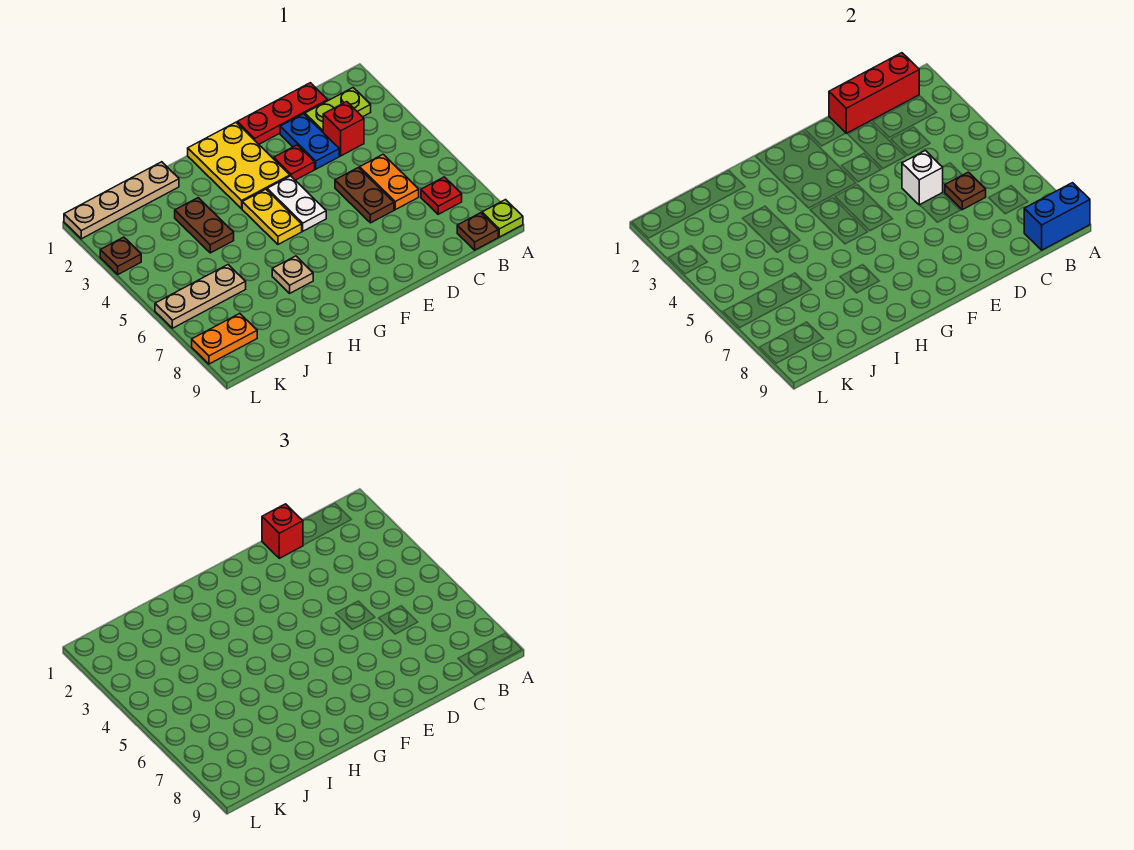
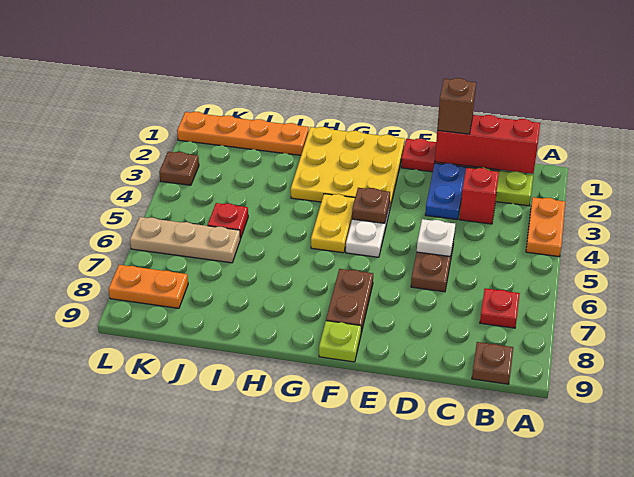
lime plate A9 level 1 -> lime plate F9 level 1
blue brick A9:B9 level 2 -> none
orange plate C5:C6 level 1 -> orange plate A3:A4 level 1
brown plate C6 level 2 -> brown plate F4 level 2
red brick D1 level 3 -> brown brick D1 level 3
white brick D5 level 2 -> white plate D5 level 2
red plate E3 level 1 -> red plate J5 level 1
yellow plate F1:G3 level 1 -> yellow plate F1:H3 level 1
tan plate H7 level 1 -> none
tan plate I1:L1 level 1 -> orange plate I1:L1 level 1
brown plate I3:I4 level 1 -> brown plate F7:F8 level 1

